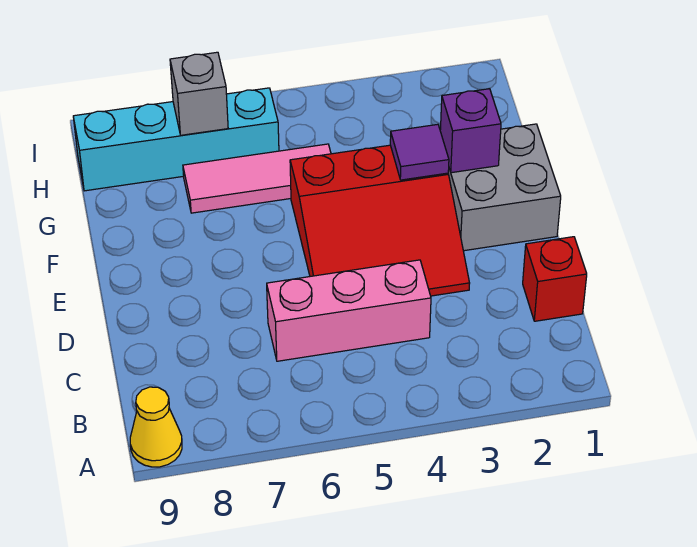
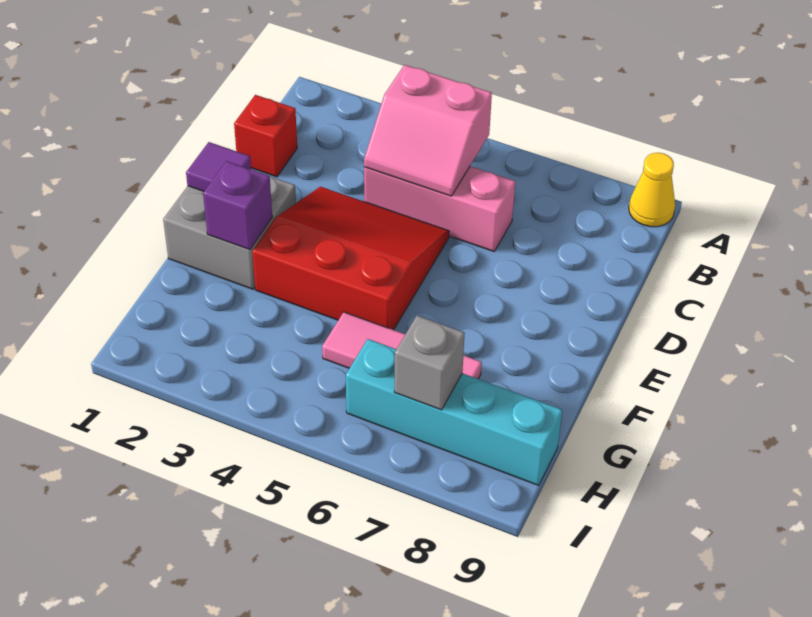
none -> pink slope B4:C5 level 2 top B
purple tile F3 level 2 -> purple tile E1 level 2

